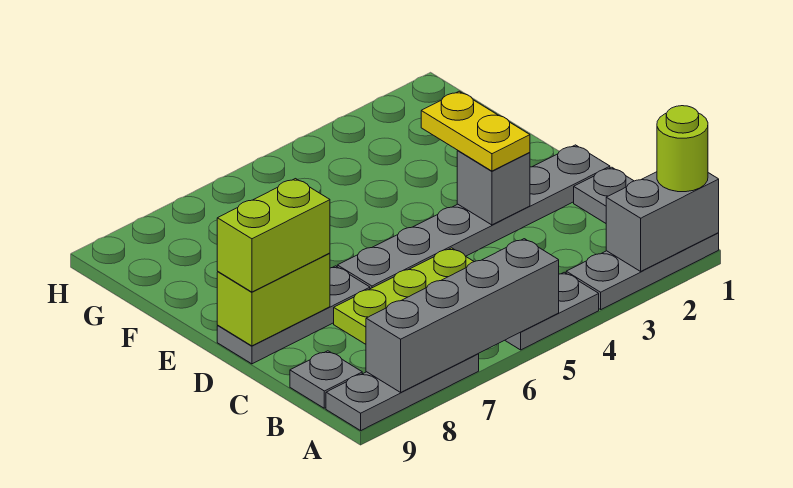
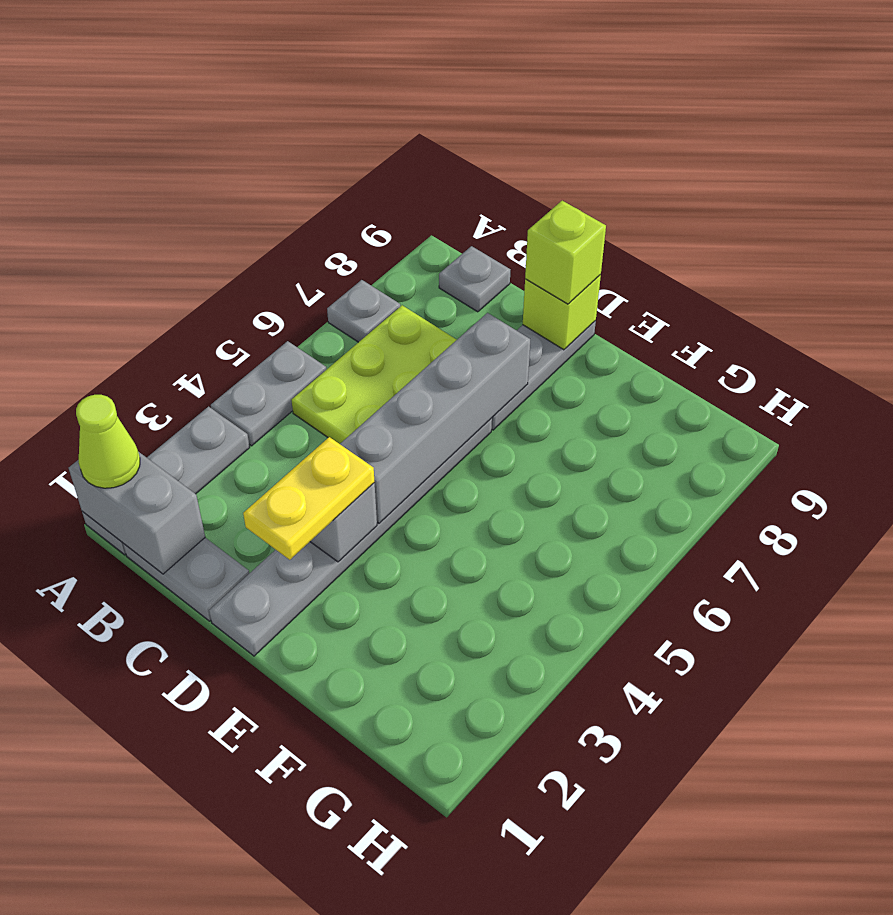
grey brick A1:A2 level 2 -> grey brick A1:B1 level 2
lime round brick A1 level 3 -> lime cone A1 level 3
grey brick A5:A8 level 2 -> grey brick D4:D7 level 2
grey plate A7:A9 level 1 -> grey plate A7 level 1
yellow plate D3:E3 level 3 -> yellow plate D2:D3 level 3
lime brick D8:D9 level 2 -> lime brick D9 level 2
lime brick D8:D9 level 3 -> lime brick D9 level 3

